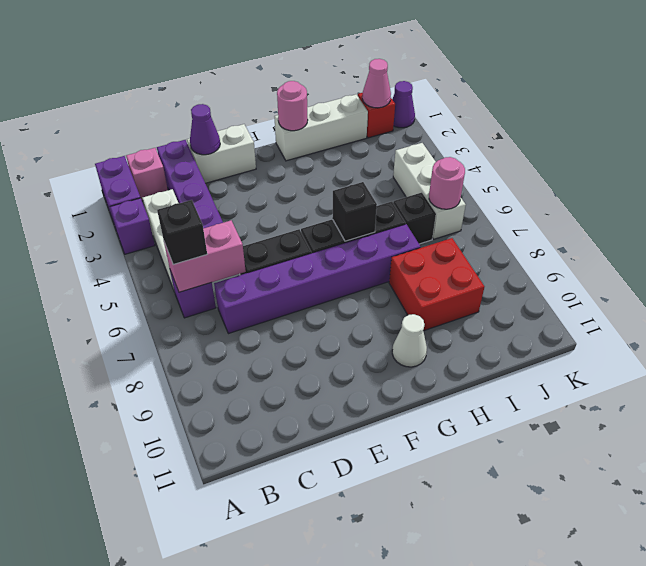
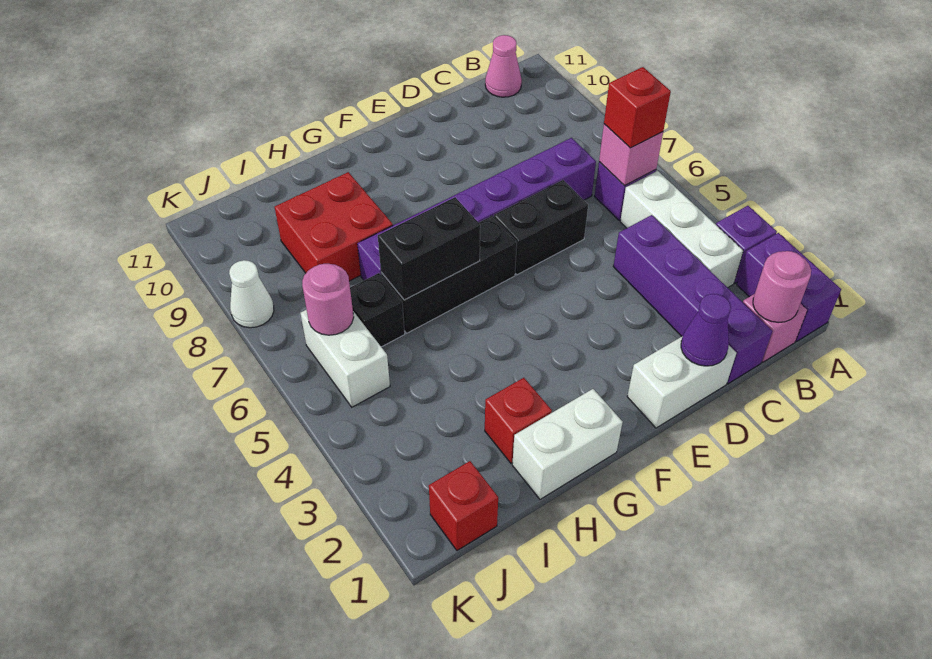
pink brick B6:C6 level 2 -> pink brick B6 level 2
black brick B6 level 3 -> red brick B6 level 3
white brick G1:I1 level 1 -> white brick G1:H1 level 1
pink round brick G1 level 2 -> pink round brick B1 level 2
black brick G6 level 2 -> black brick G6:H6 level 2
white cone G10 level 1 -> white cone K8 level 1
none -> red brick H2 level 1
pink cone J1 level 2 -> pink cone B11 level 1
white brick J4:J6 level 1 -> white brick J5:J6 level 1
purple cone K1 level 1 -> none

